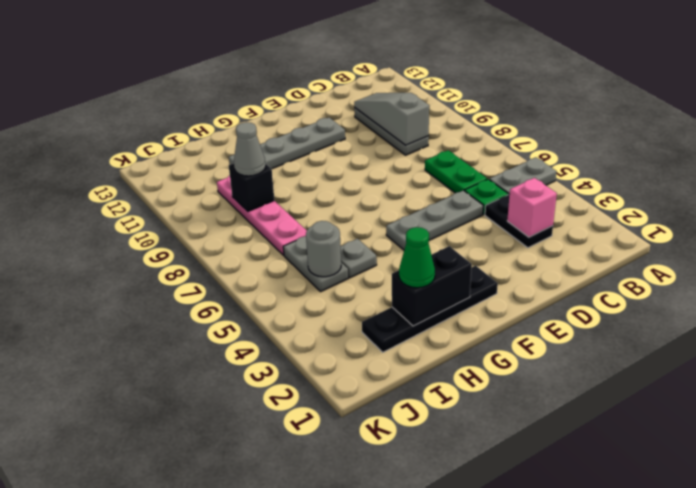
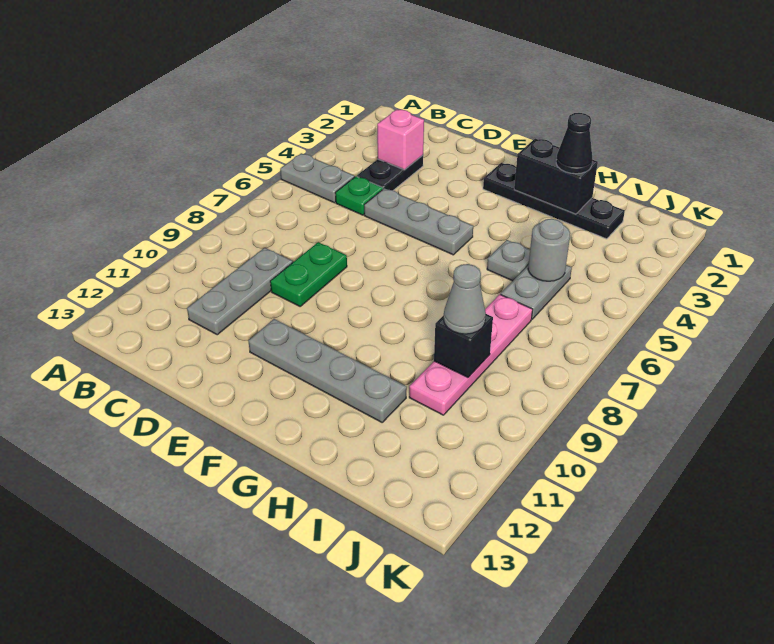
green plate C6:C7 level 1 -> green plate D8:D9 level 1
grey slope C9:C11 level 2 top 9 -> none
green cone H2 level 3 -> black cone H2 level 3

